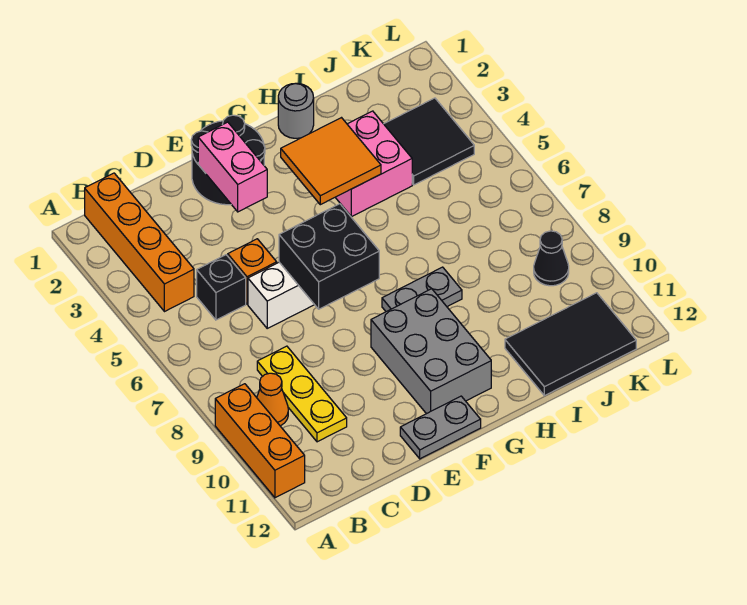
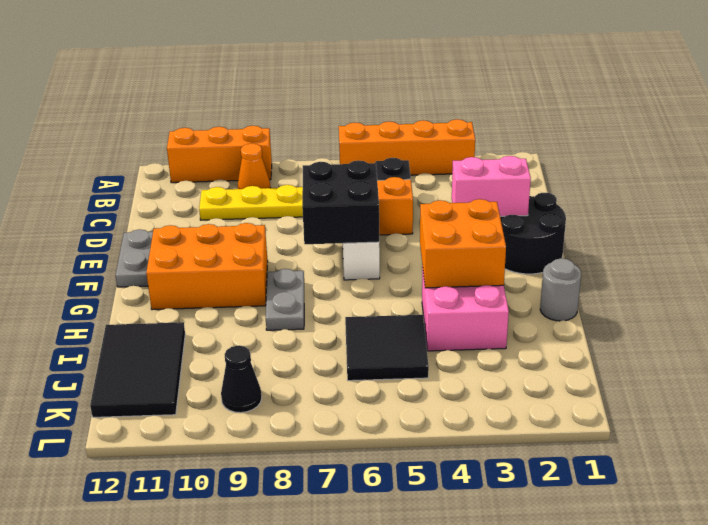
orange brick B1:B4 level 1 -> orange brick A3:A6 level 1
grey brick F9:G11 level 1 -> orange brick F9:G11 level 1
orange tile G3:H4 level 2 -> orange brick G3:H4 level 2
black tile J3:K4 level 1 -> black tile I5:J6 level 1

